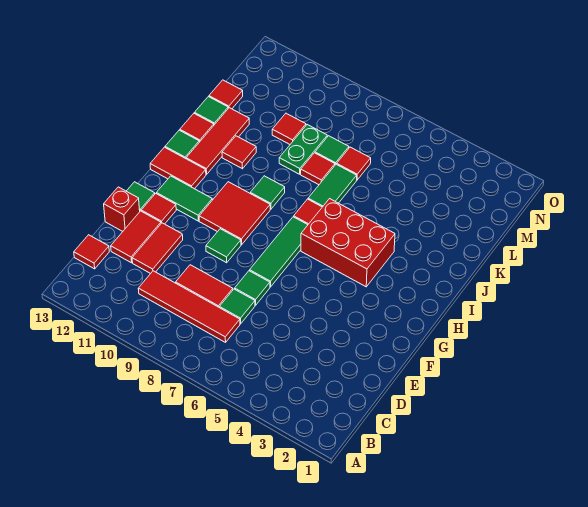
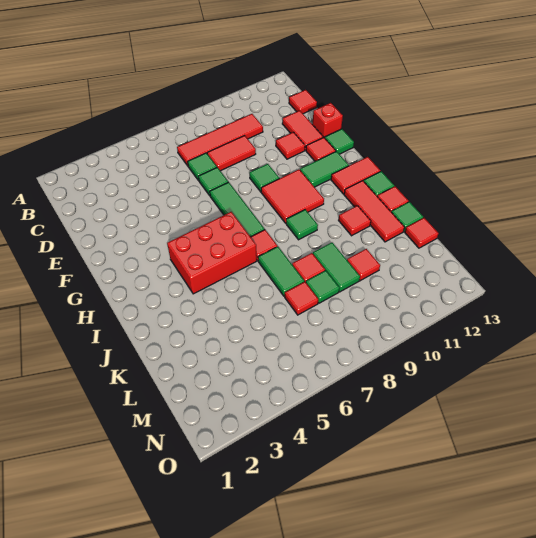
red tile D11:E11 level 1 -> red tile E11 level 1
green plate K9:L9 level 1 -> green tile K9:L9 level 1

